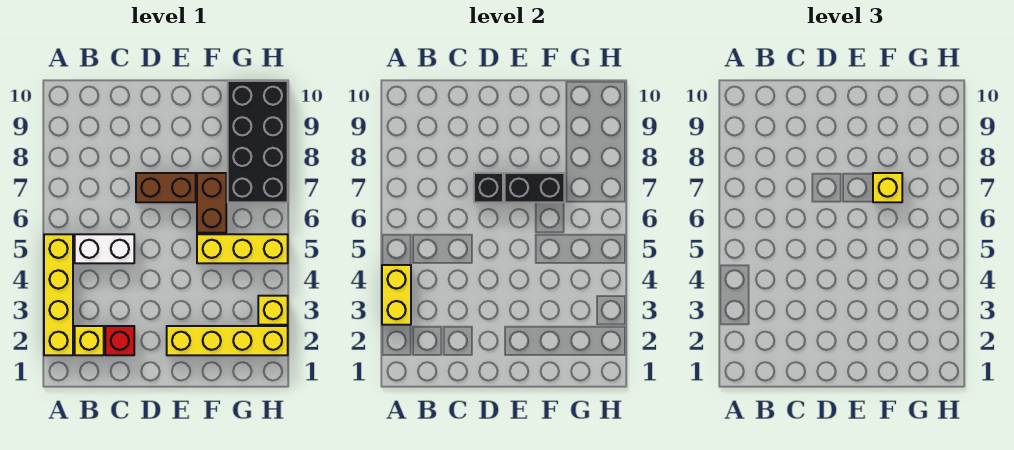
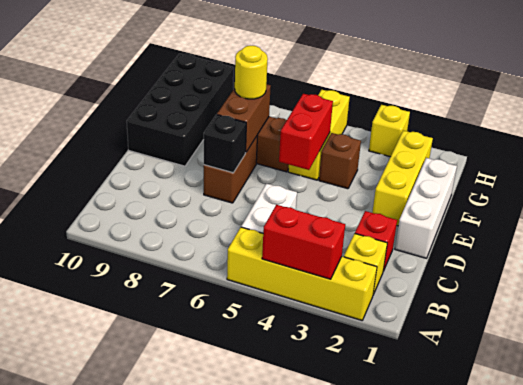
yellow brick A3:A4 level 2 -> red brick A3:A4 level 2
none -> white brick D1:F1 level 1
yellow brick E2:H2 level 1 -> yellow brick E2:G2 level 1
none -> red brick E5:F5 level 2
black brick E7:F7 level 2 -> brown brick E7:F7 level 2
none -> brown brick F4 level 1
yellow brick F7 level 3 -> yellow round brick F7 level 3
black brick G7:H10 level 1 -> black brick E9:H10 level 1

